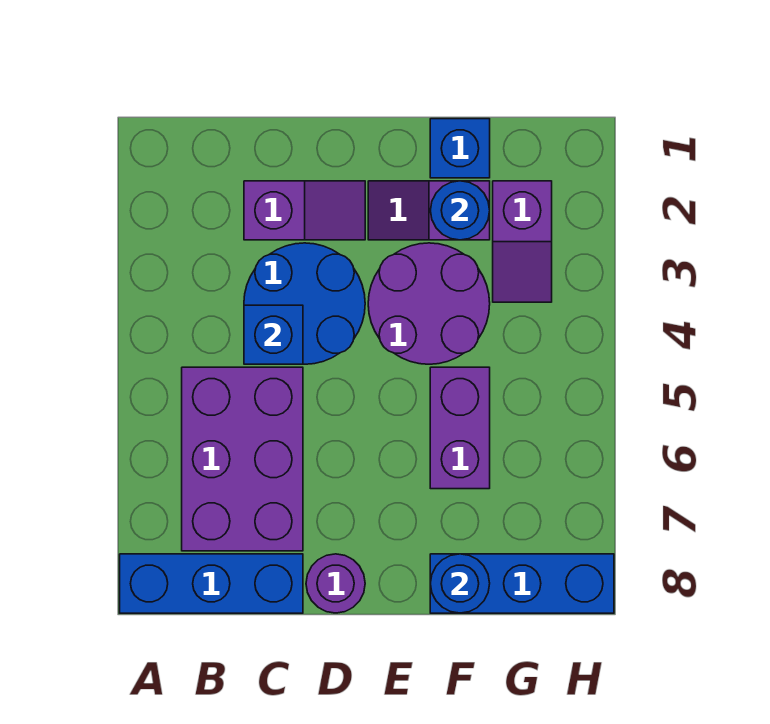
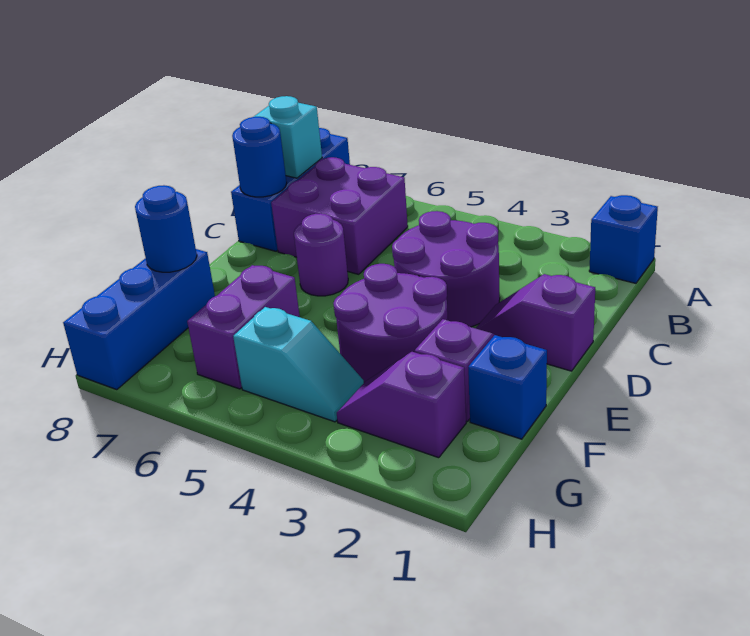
purple brick B5:C7 level 1 -> purple brick B6:C7 level 1
none -> cyan brick B8 level 2
purple slope C2:D2 level 1 top C -> purple slope D1:D2 level 1 top 1
blue round brick C3:D4 level 1 -> purple round brick C3:D4 level 1
blue brick C4 level 2 -> blue brick A1 level 1
purple round brick D8 level 1 -> purple round brick D6 level 1
blue round brick F2 level 2 -> blue round brick C8 level 2
purple brick F5:F6 level 1 -> purple brick F6:G6 level 1
none -> cyan slope G4:G5 level 1 top 5

